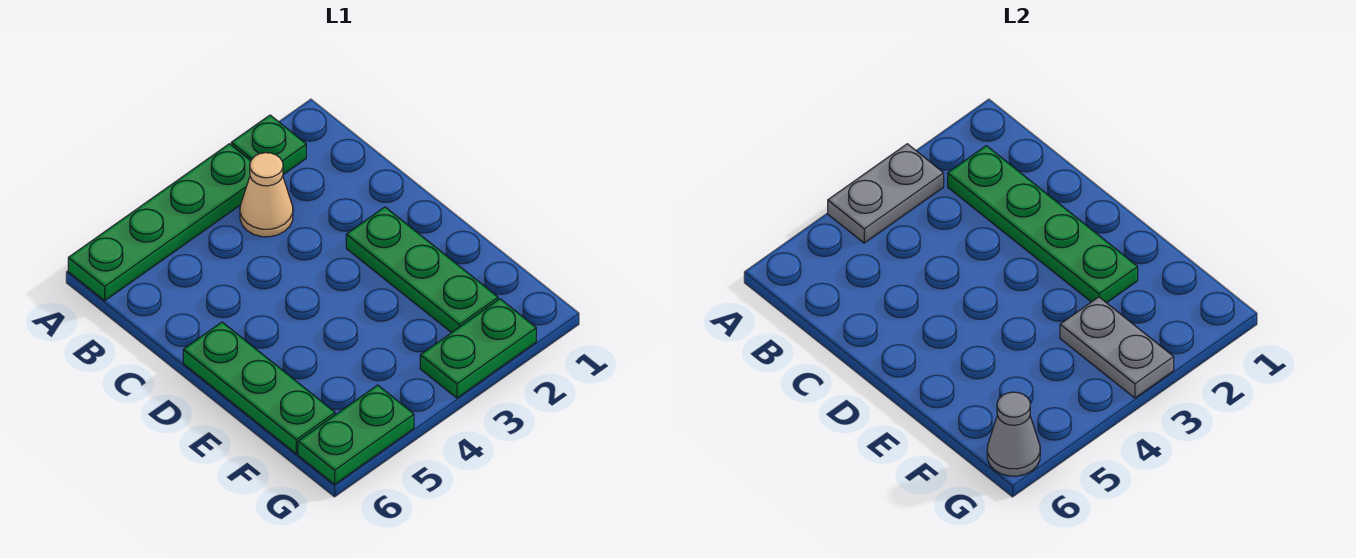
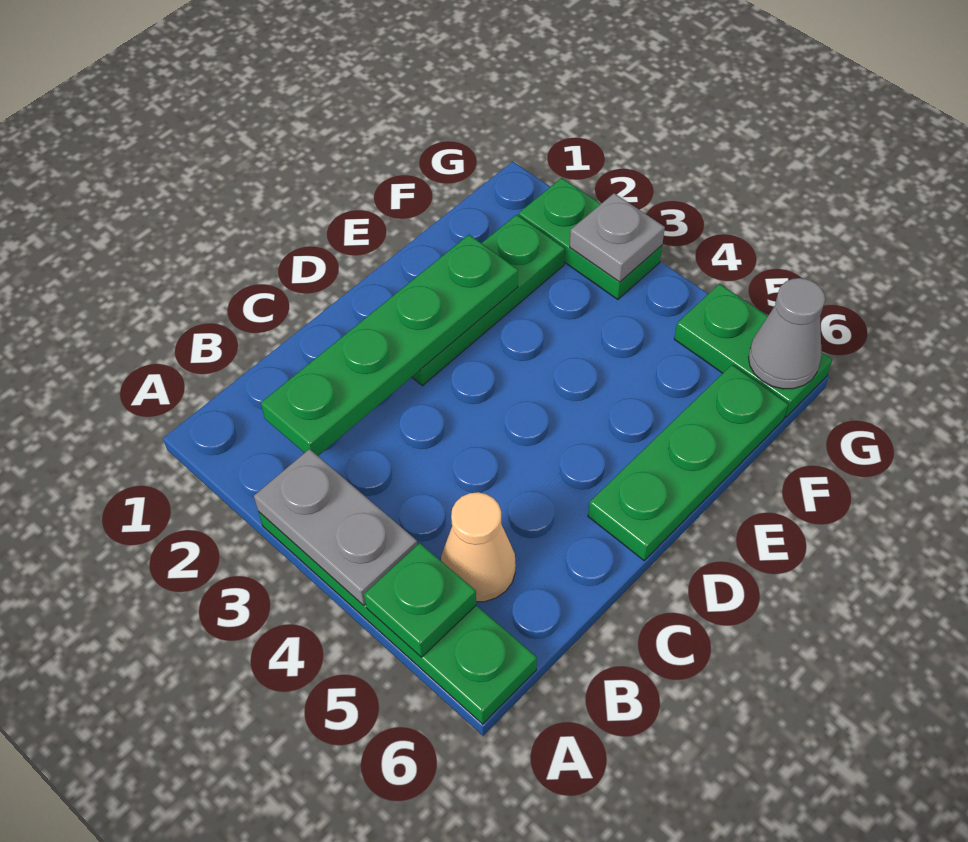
green plate A2 level 1 -> green plate A5 level 2
tan cone B3 level 1 -> tan cone B5 level 1
grey plate F3:G3 level 2 -> grey plate G3 level 2

